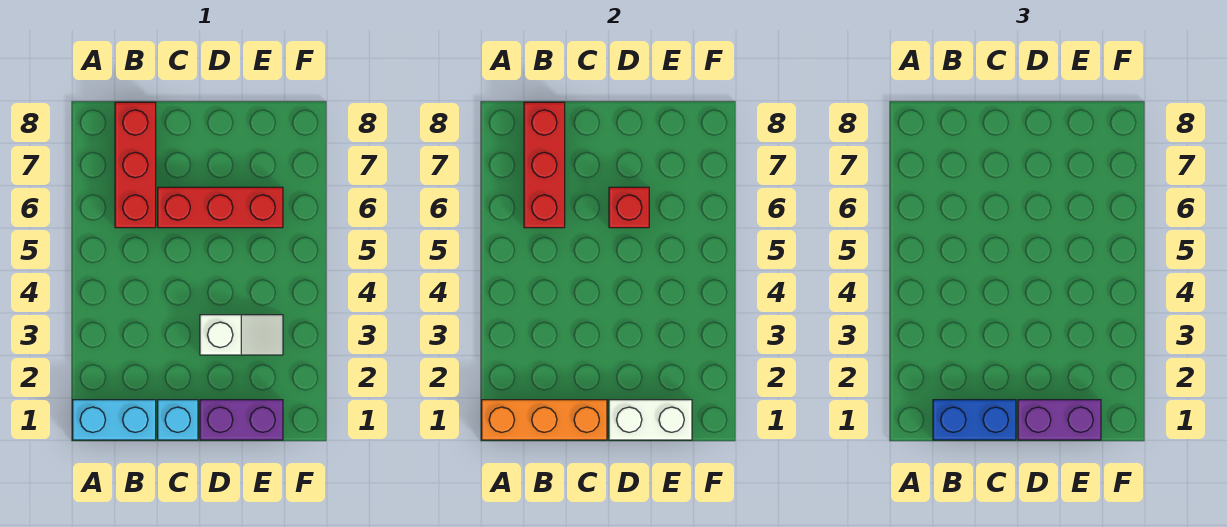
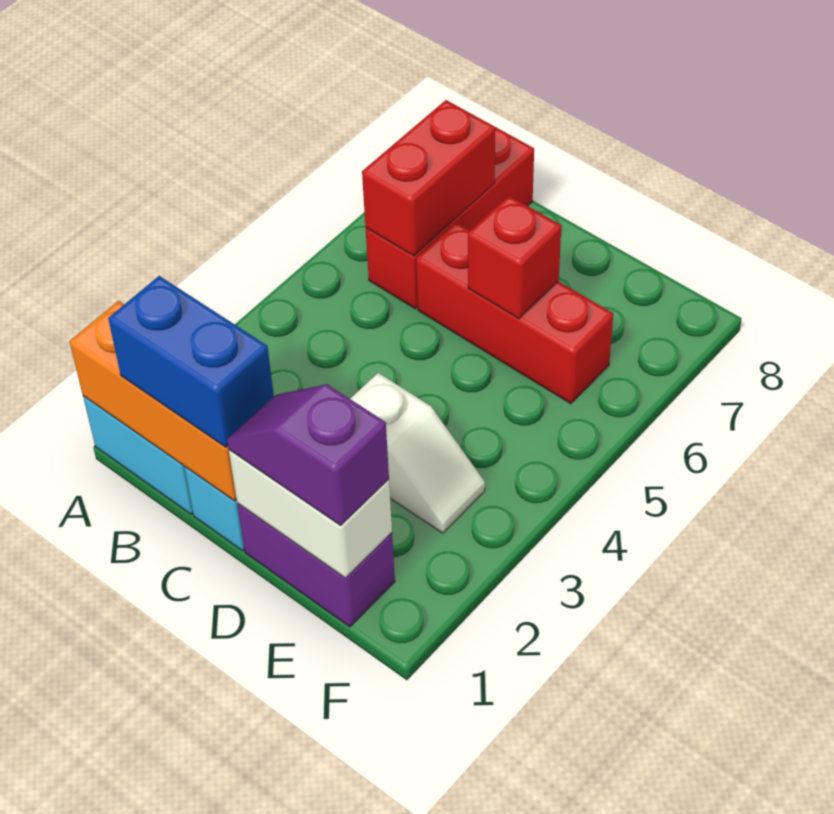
red brick B6:B8 level 2 -> red brick B6:B7 level 2
purple brick D1:E1 level 3 -> purple slope D1:E1 level 3 top E

